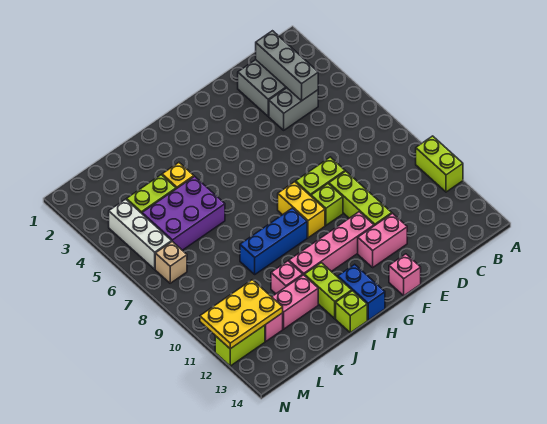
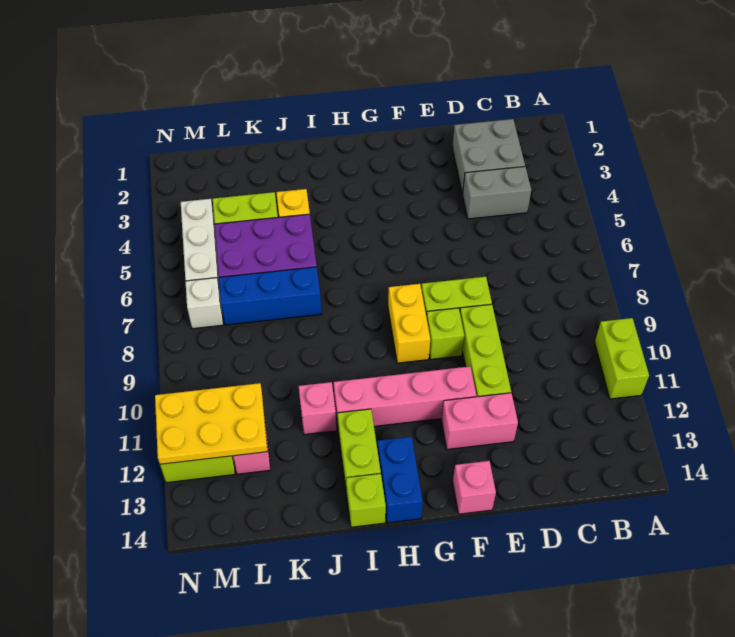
grey brick C2:C4 level 2 -> none
blue brick H9:J9 level 1 -> blue brick J7:L7 level 1
pink brick J12:K12 level 1 -> none
tan brick M7 level 1 -> white brick M7 level 1

